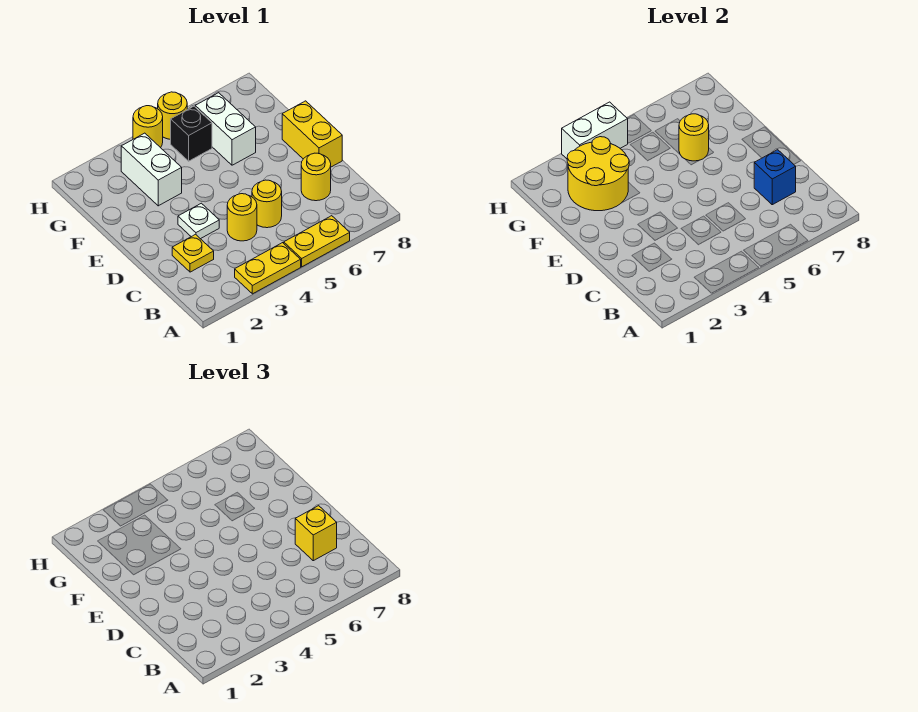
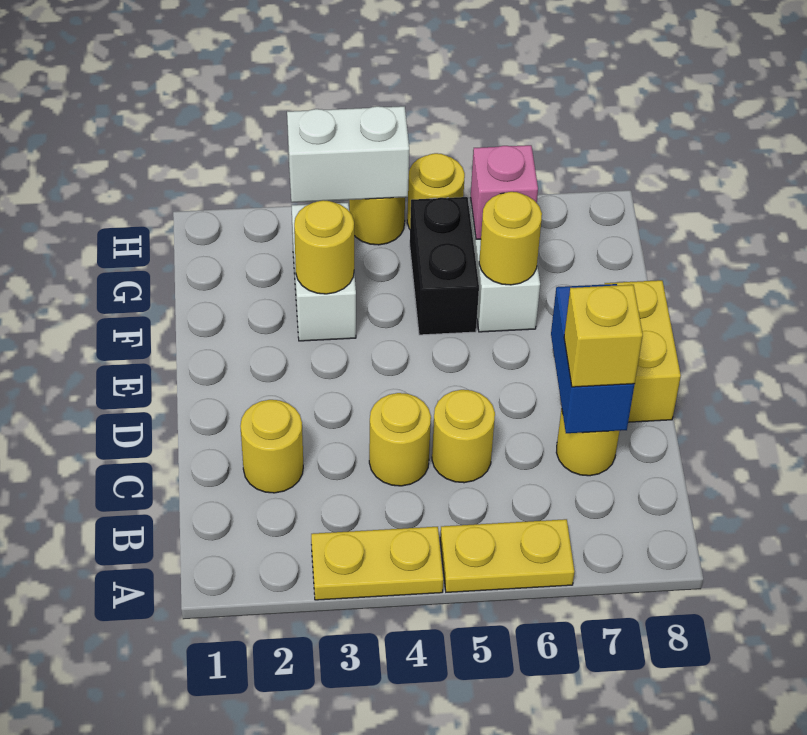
yellow plate C2 level 1 -> yellow round brick C2 level 1
blue brick C7 level 2 -> blue brick C7:D7 level 2
white plate D3 level 1 -> none
yellow round brick F2:G3 level 2 -> yellow round brick F3 level 2
black brick G5 level 1 -> black brick F5:G5 level 1
none -> pink brick G6 level 2

